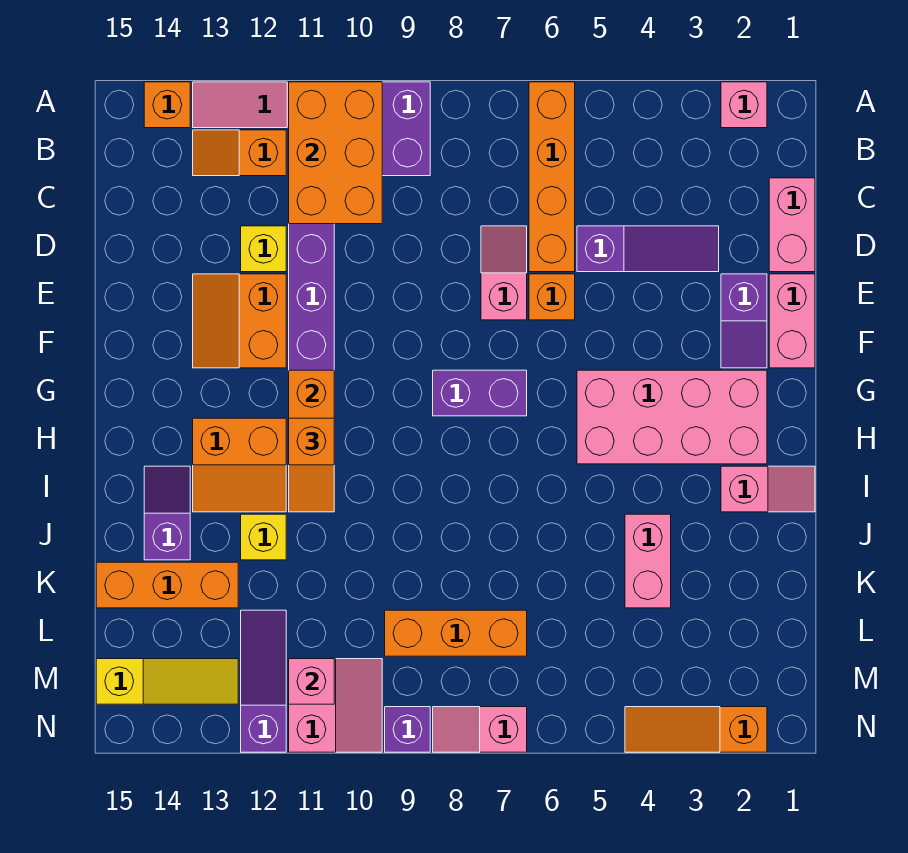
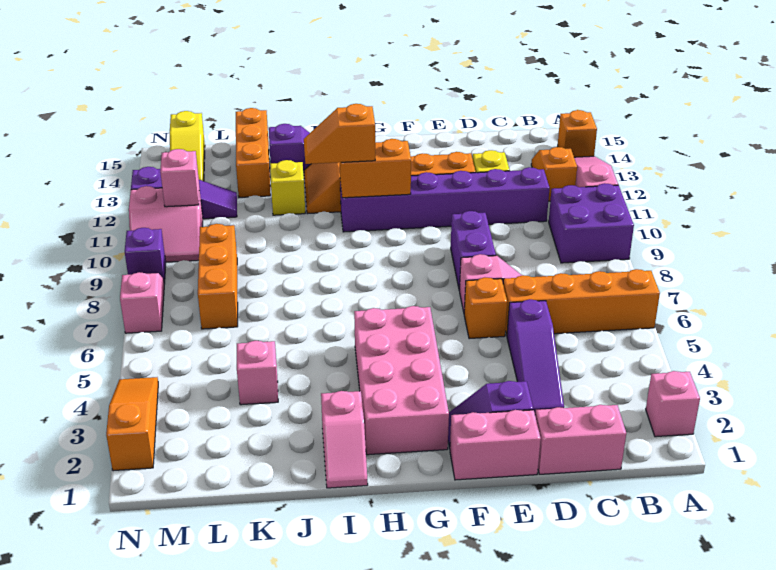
orange brick A10:C11 level 2 -> none
purple brick G7:G8 level 1 -> purple brick E8:E9 level 1
pink brick J4:K4 level 1 -> pink brick K4 level 1

